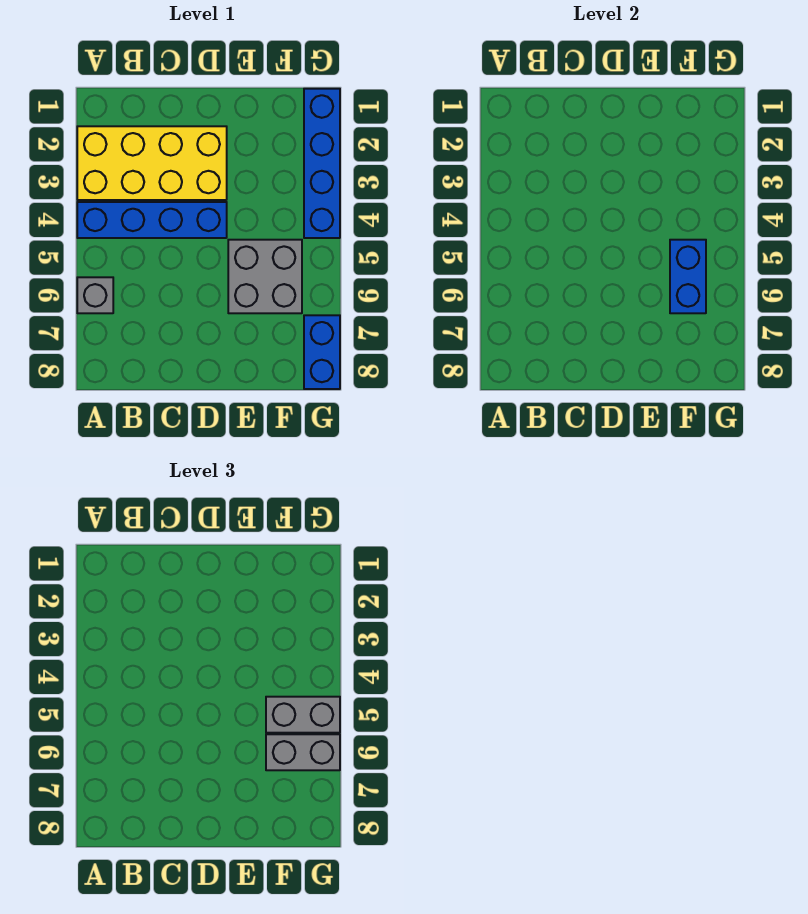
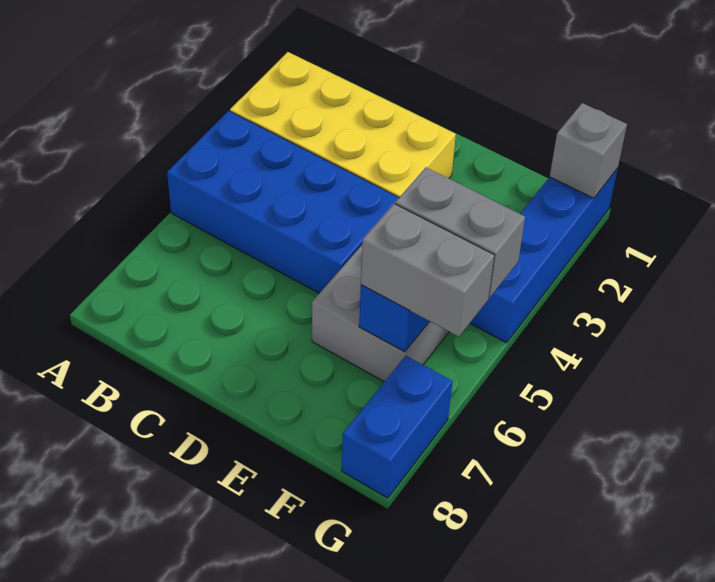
blue brick A4:D4 level 1 -> blue brick A4:D5 level 1
grey brick A6 level 1 -> grey brick G1 level 2

